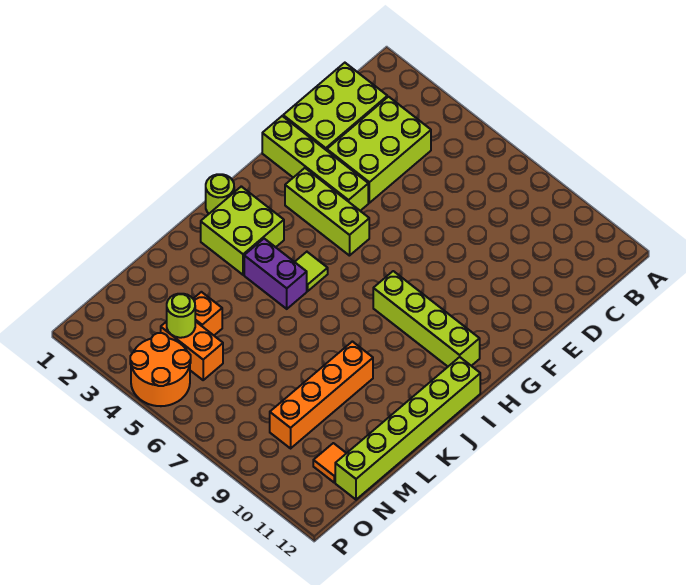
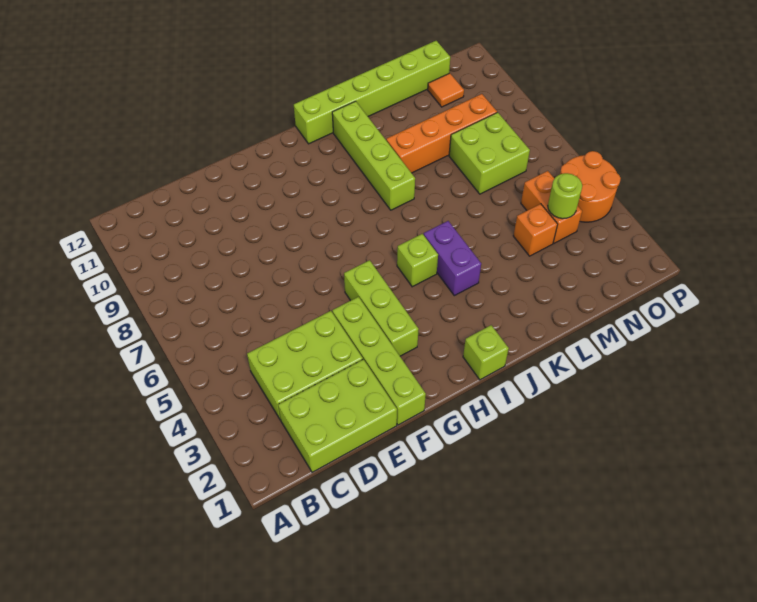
lime brick H8:H11 level 1 -> lime brick J8:J11 level 1
lime round brick I1 level 1 -> lime brick I1 level 1
lime brick I2:J3 level 1 -> lime brick M7:N8 level 1
lime tile I5 level 1 -> lime brick I5 level 1

